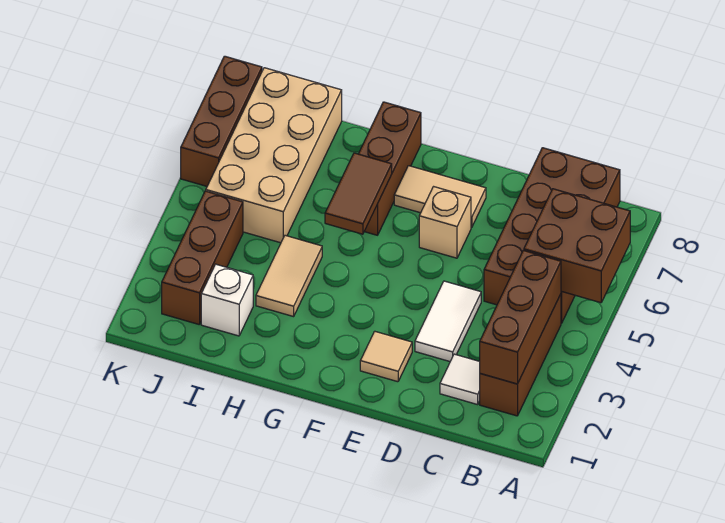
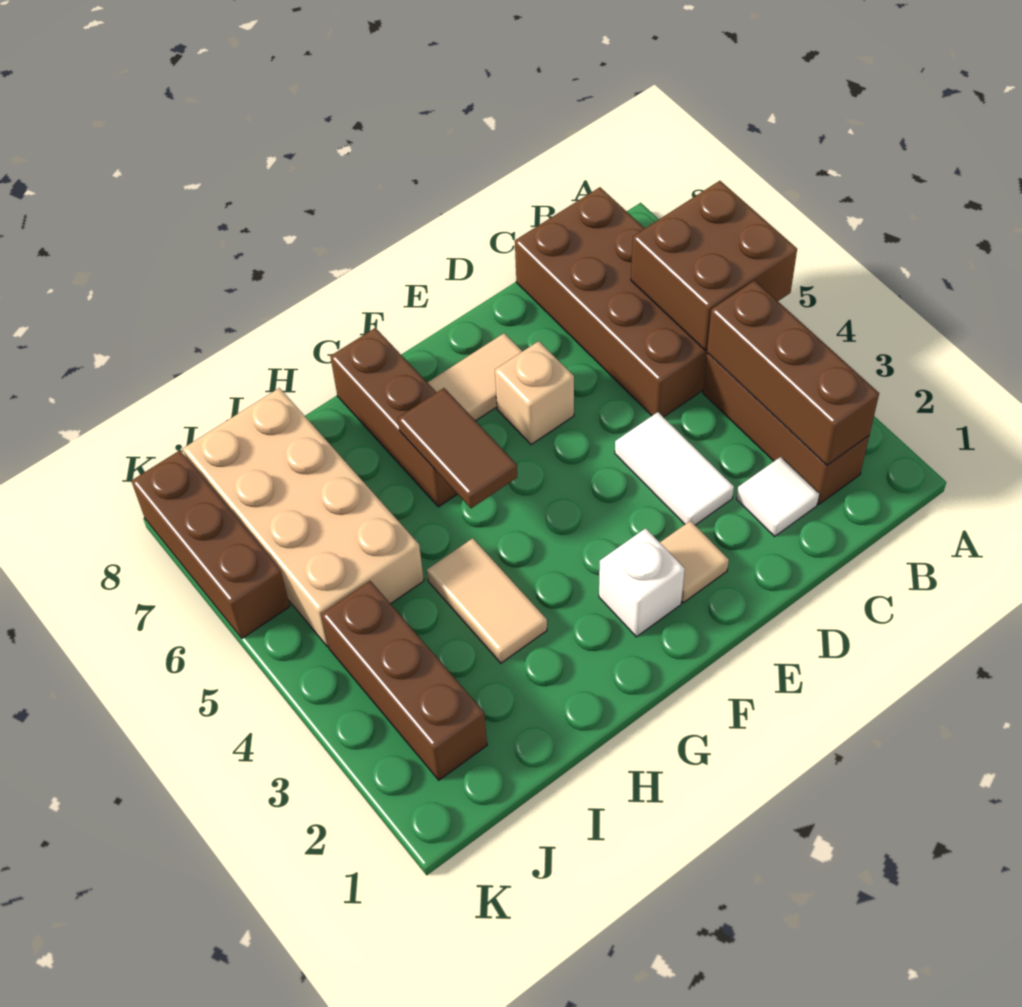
white brick I2 level 1 -> white brick F2 level 1

